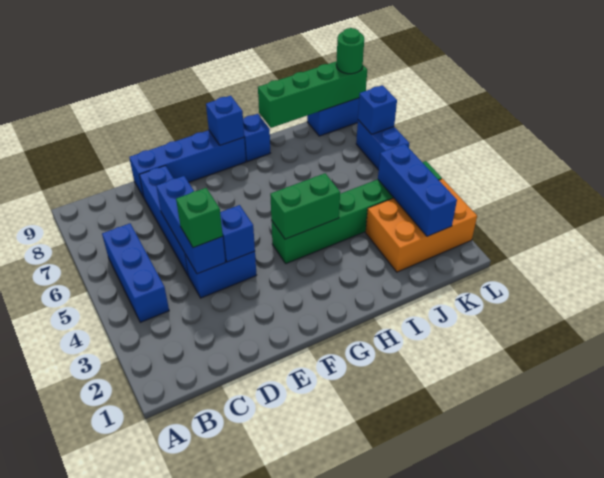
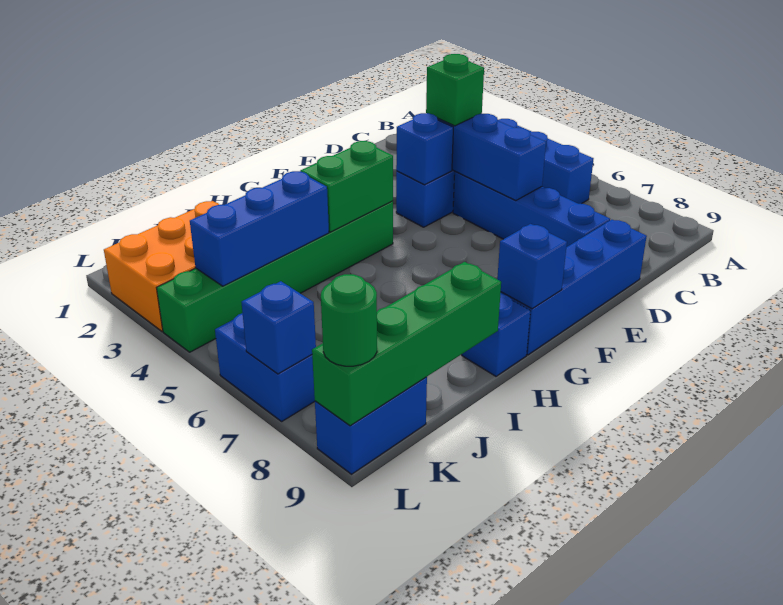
blue brick K2:K4 level 2 -> blue brick I4:K4 level 2

